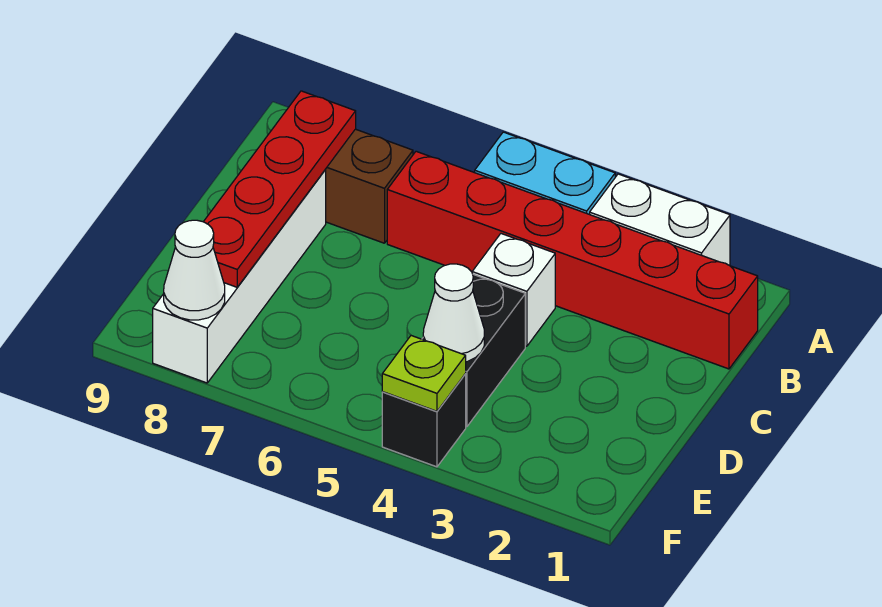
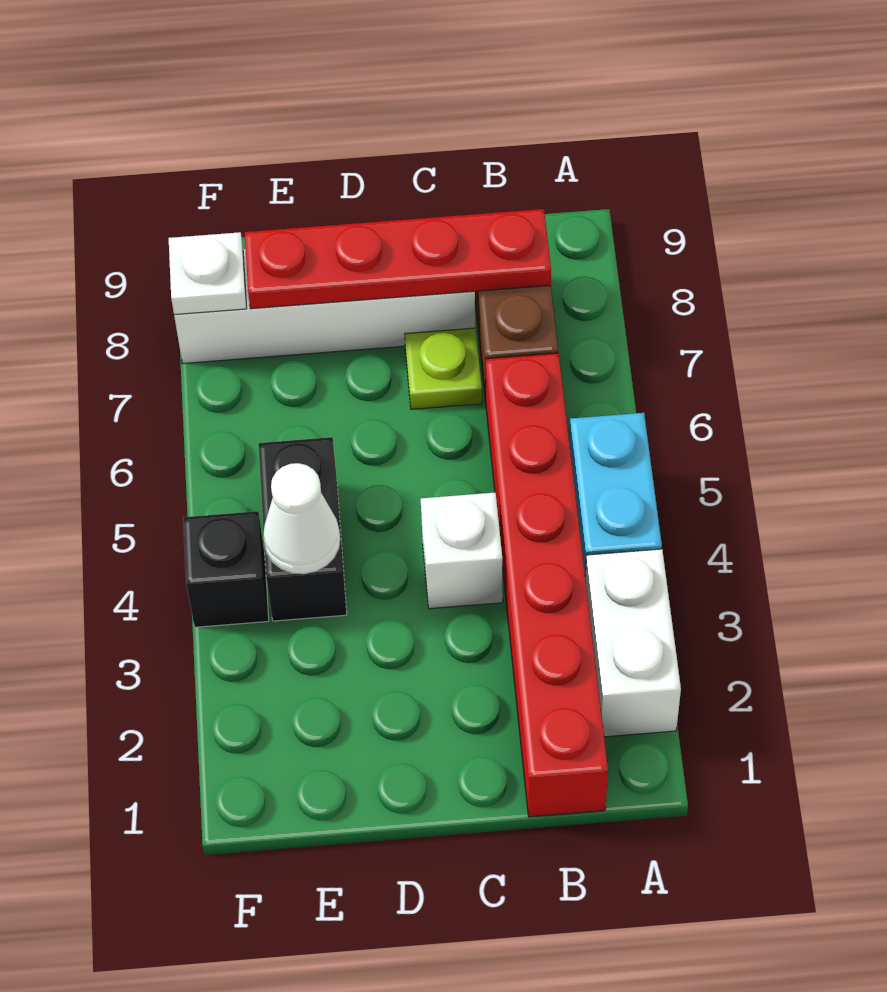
black brick D4:E4 level 1 -> black brick E4:E5 level 1
lime plate F4 level 2 -> lime plate C7 level 1
white cone F8 level 2 -> white plate F8 level 2

